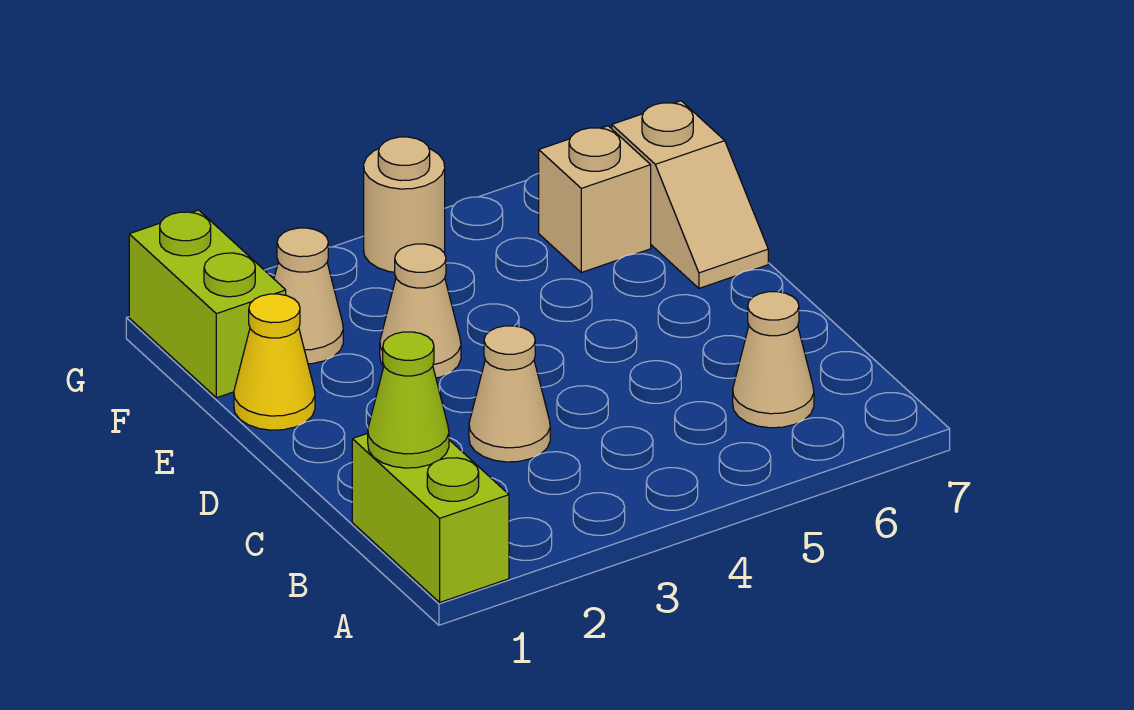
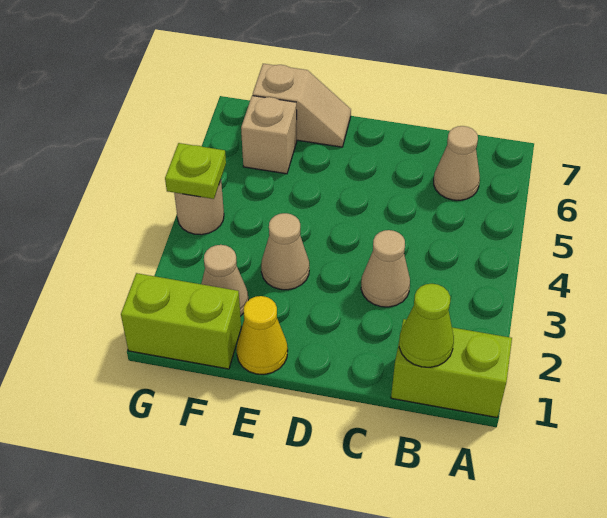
none -> lime plate G4 level 2

